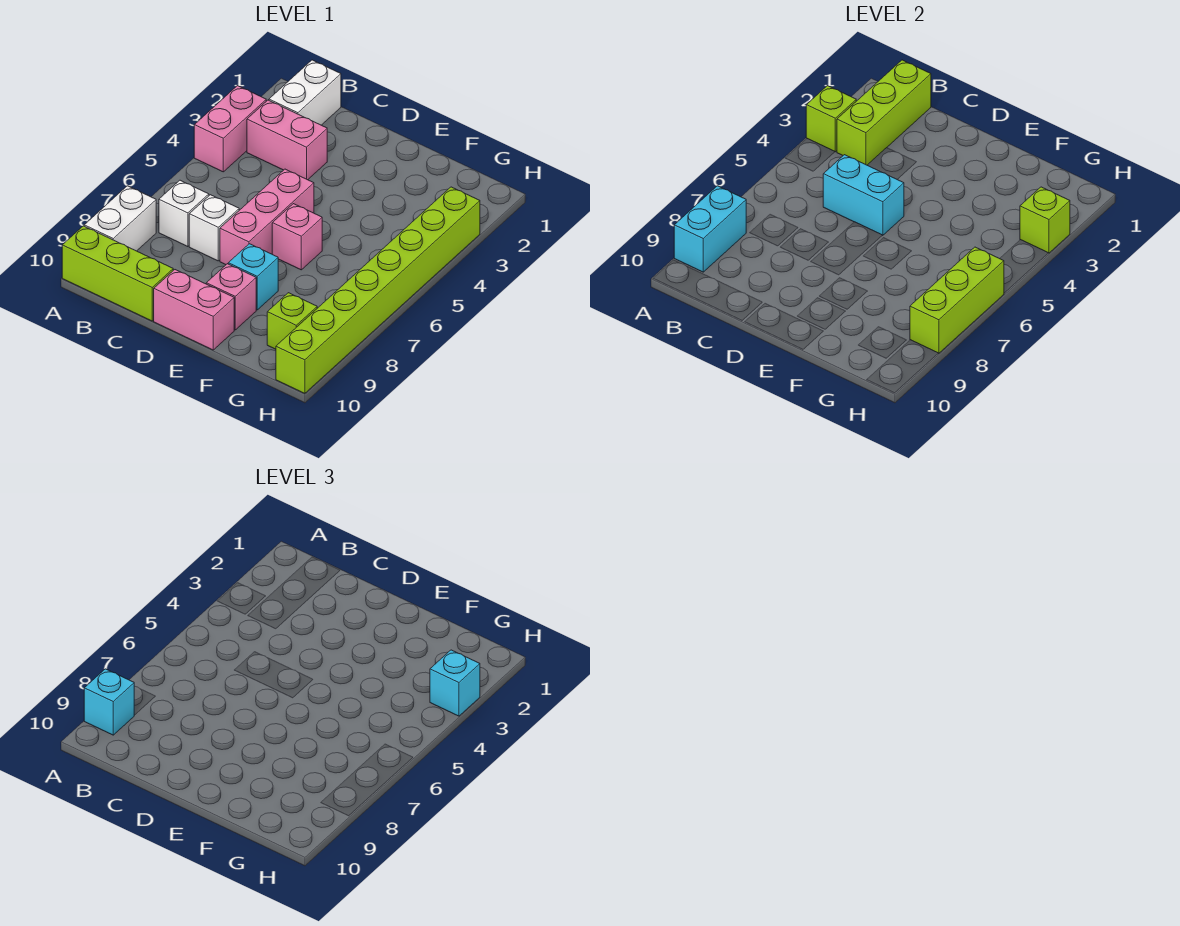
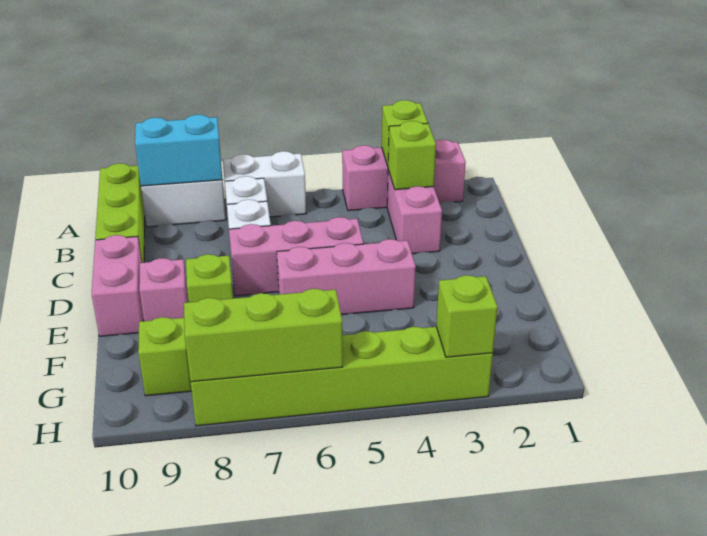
pink brick A3:A4 level 1 -> pink brick A2:A4 level 1
cyan brick A9 level 3 -> none
white brick B1:B2 level 1 -> white brick A6:A7 level 1
lime brick B1:B3 level 2 -> lime brick B3 level 2
cyan brick C5:D5 level 2 -> none
pink brick E6 level 1 -> pink brick E4:E6 level 1
cyan brick E8 level 1 -> lime brick E8 level 1
lime brick H3:H10 level 1 -> lime brick H3:H8 level 1
cyan brick H3 level 3 -> none

